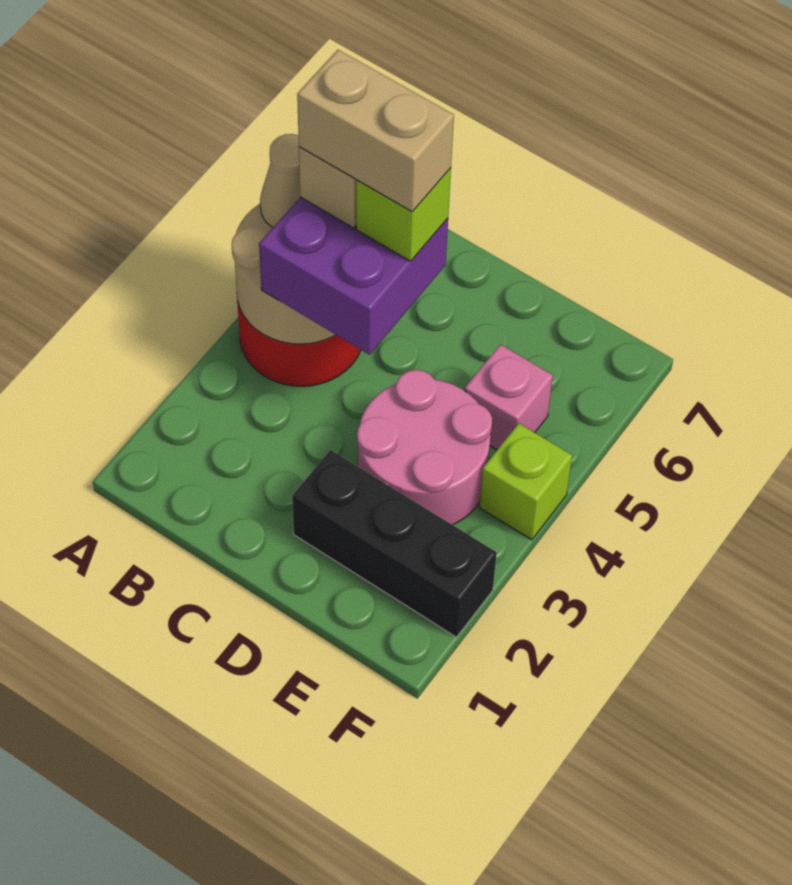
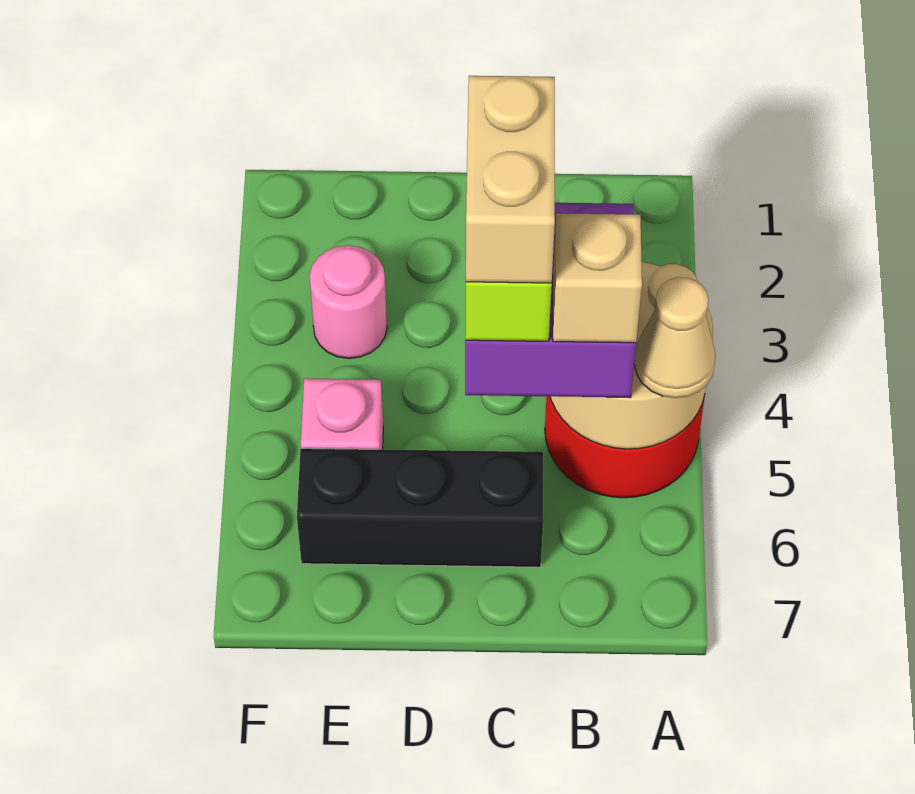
tan brick B5:C5 level 5 -> tan brick C4:C5 level 5
black brick D2:F2 level 1 -> black brick C6:E6 level 1
pink round brick D3:E4 level 1 -> pink round brick E3 level 1
lime brick F4 level 1 -> none

